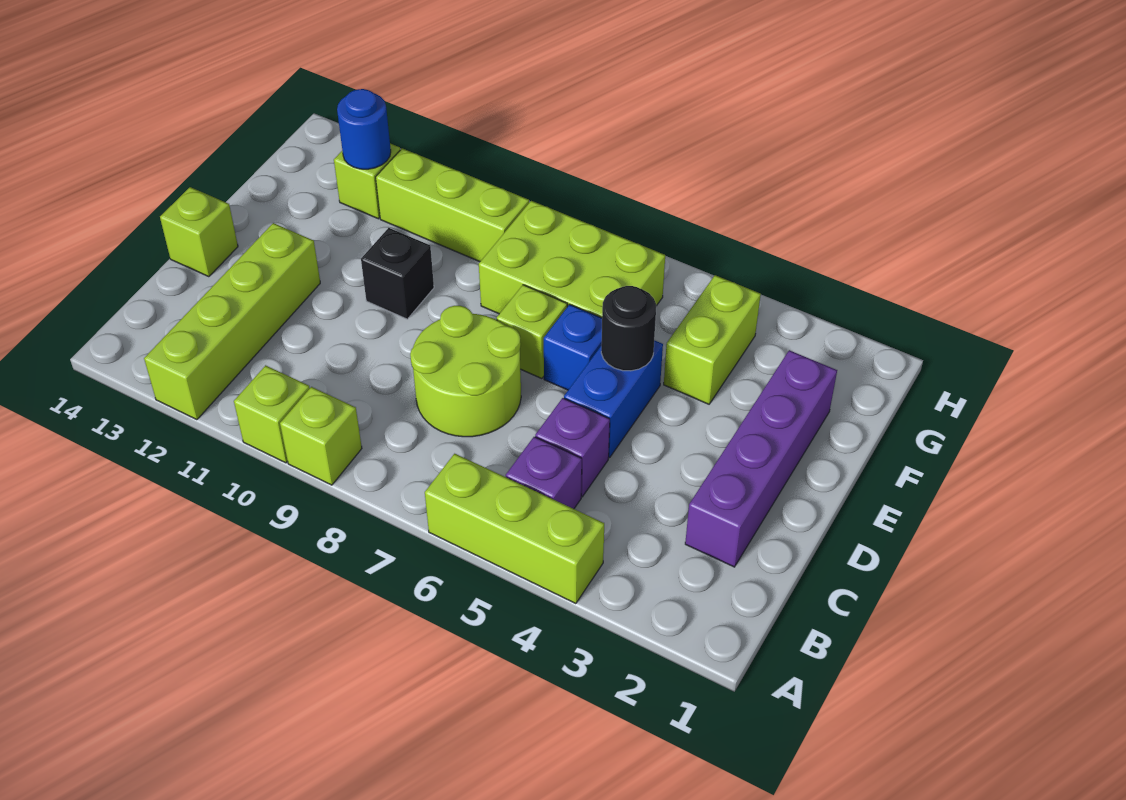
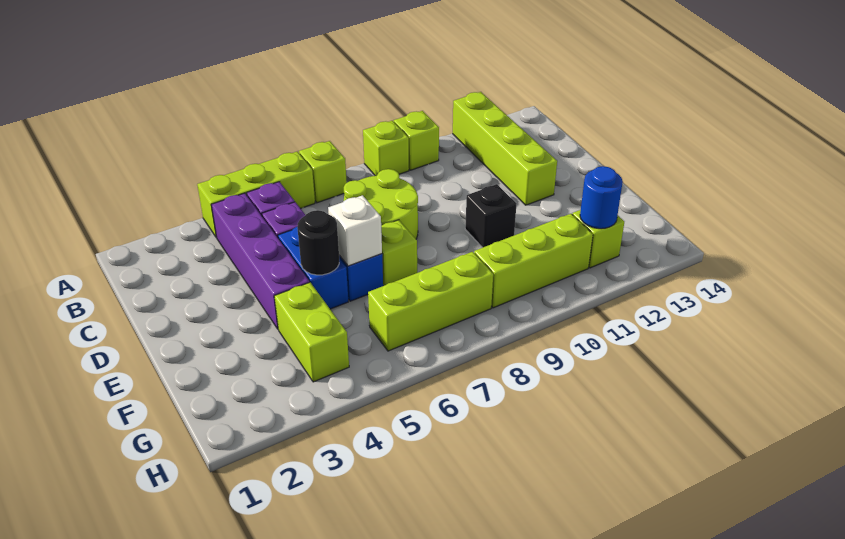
purple brick C2:F2 level 1 -> purple brick B4:E4 level 1
lime brick D14 level 1 -> lime brick A7 level 1
none -> white brick E6 level 2
lime brick F6:G8 level 1 -> lime brick G6:G8 level 1

